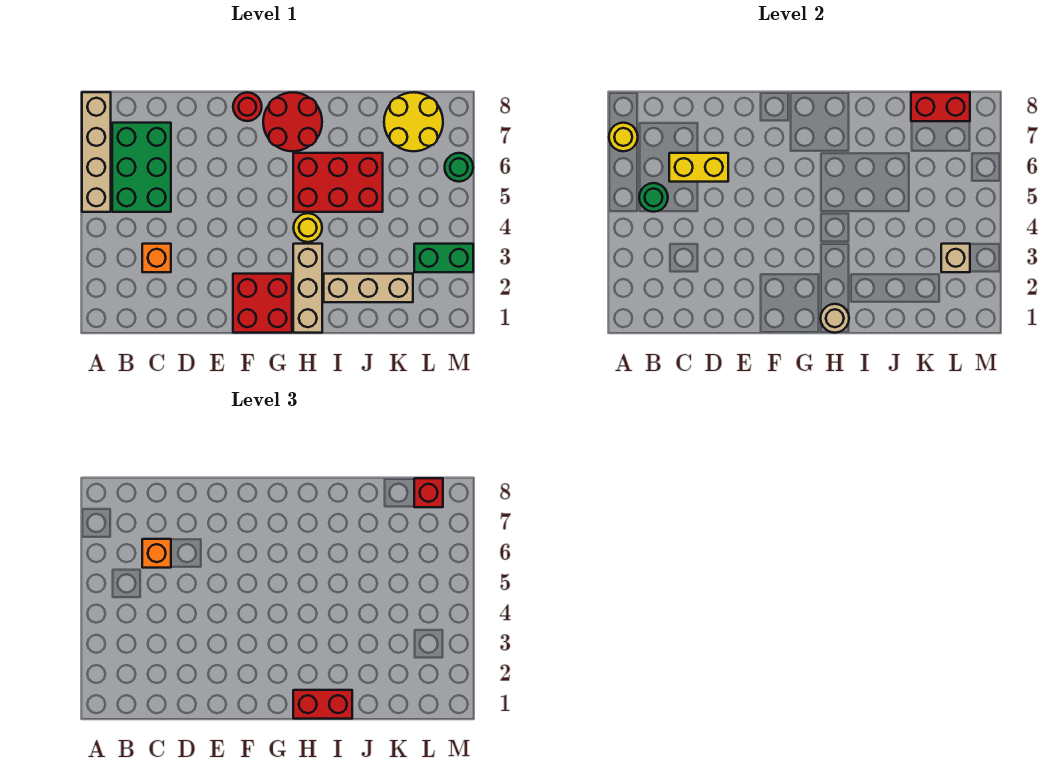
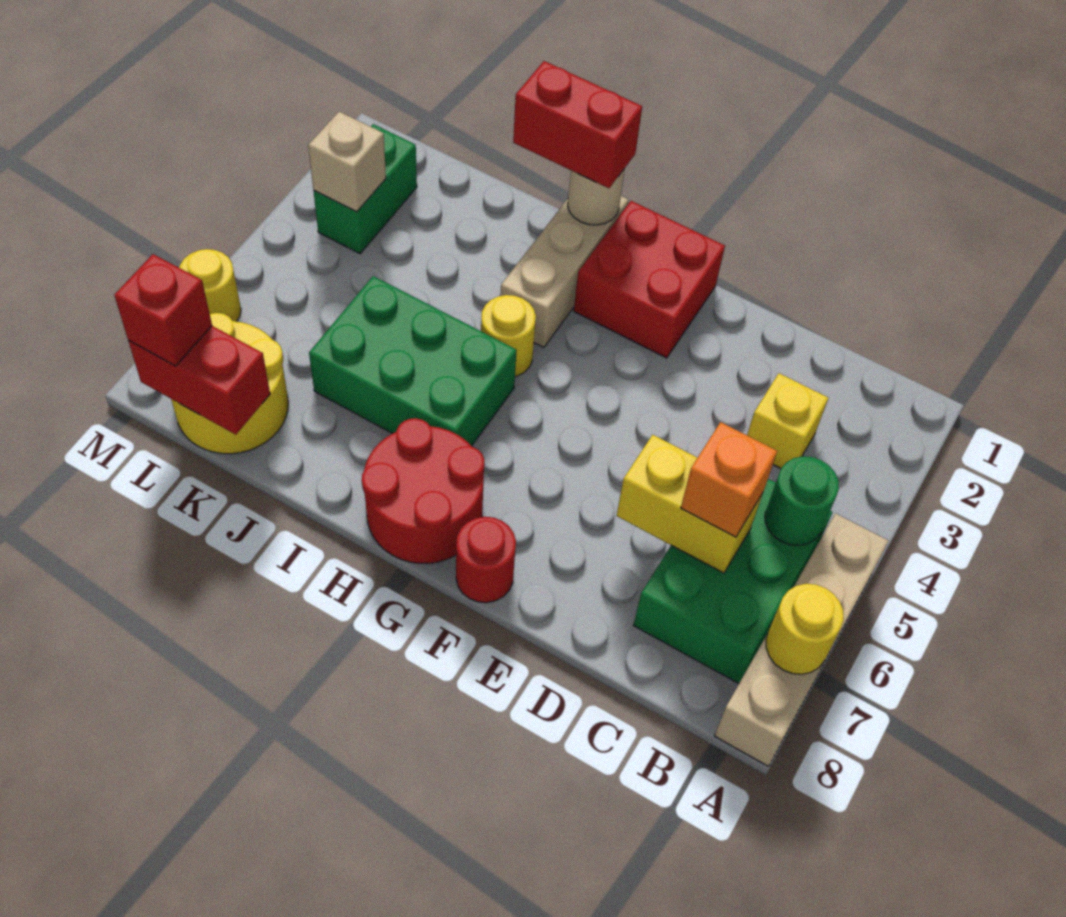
orange brick C3 level 1 -> yellow brick C3 level 1
red brick H5:J6 level 1 -> green brick H5:J6 level 1
tan brick I2:K2 level 1 -> none
green brick L3:M3 level 1 -> green brick L2:L3 level 1
green round brick M6 level 1 -> yellow round brick M6 level 1

